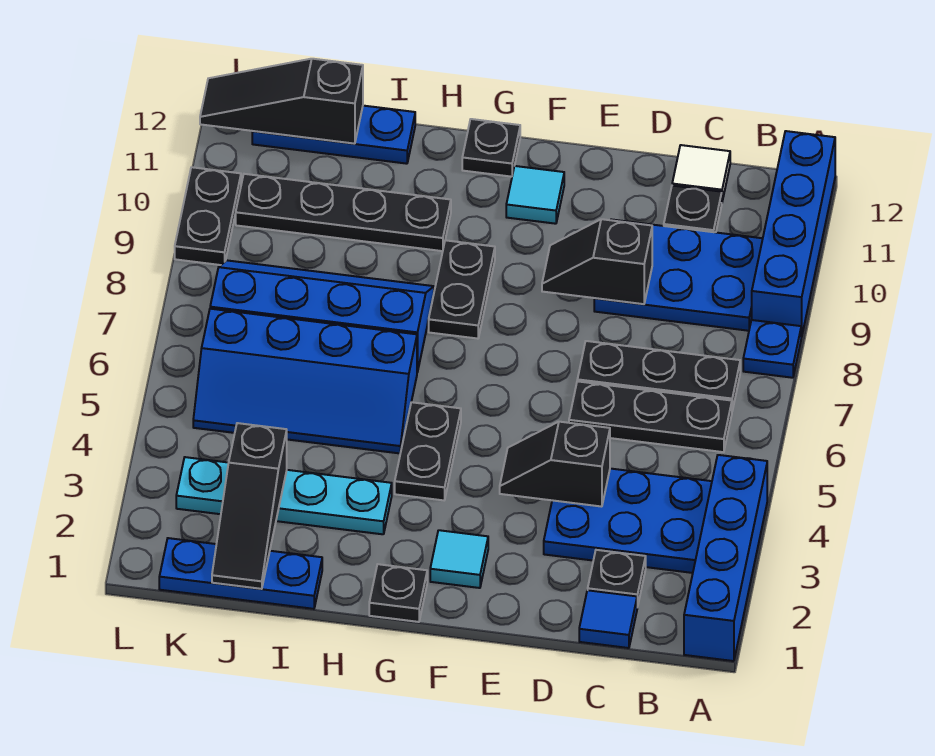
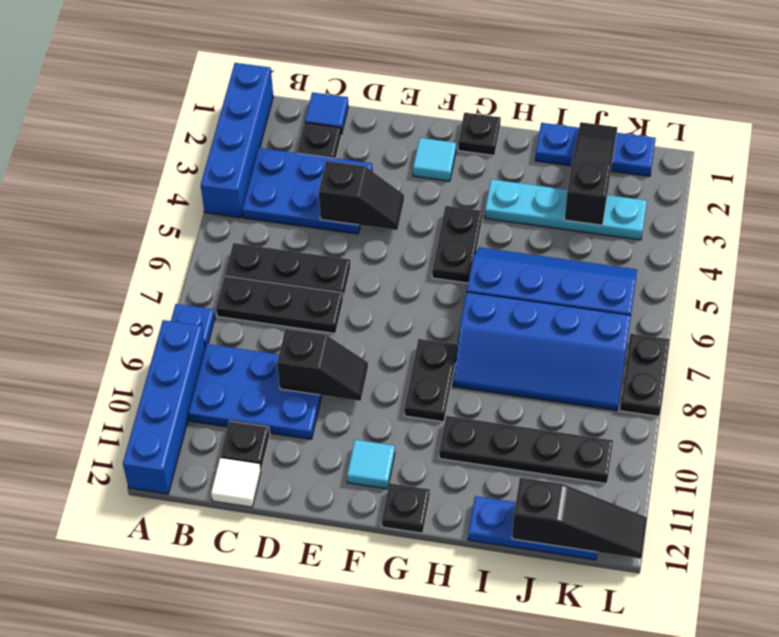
black plate L9:L10 level 1 -> black plate L7:L8 level 1

